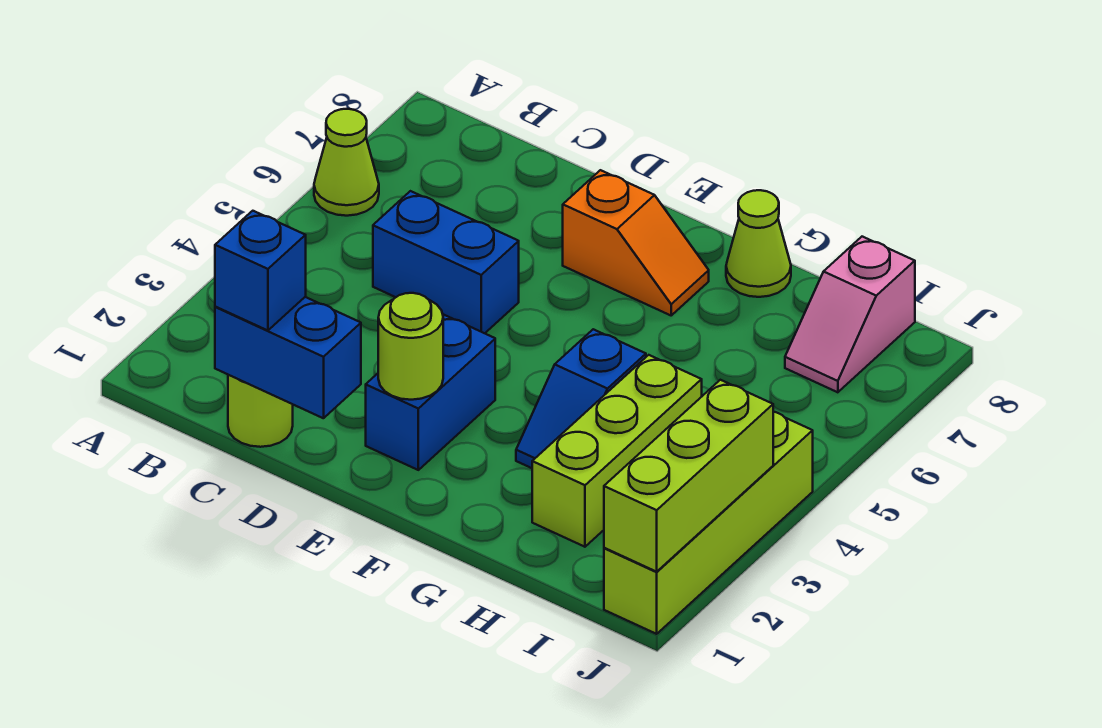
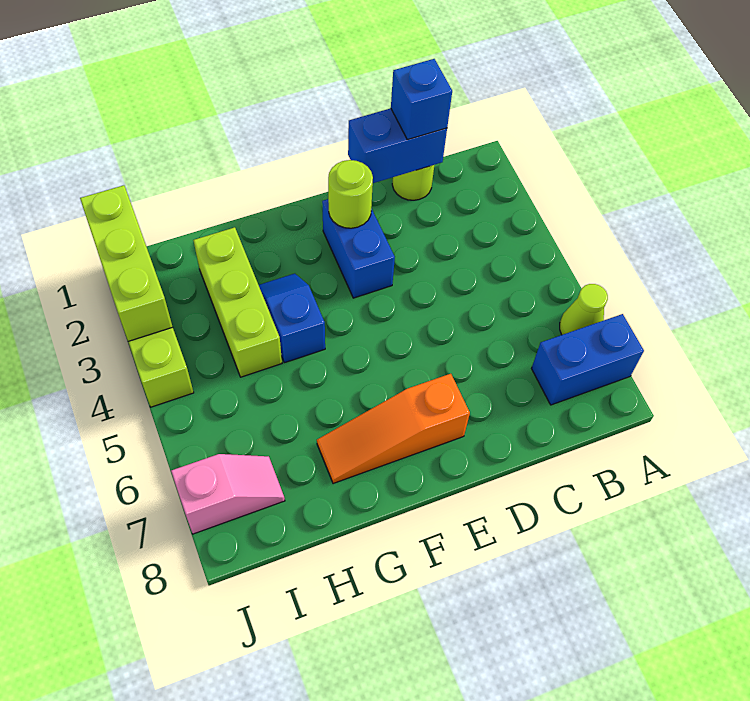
blue brick C5:D5 level 1 -> blue brick A7:B7 level 1
orange slope E7:F7 level 1 top E -> orange slope E7:G7 level 1 top E
lime cone G8 level 1 -> none
pink slope I7:I8 level 1 top 8 -> pink slope I7:J7 level 1 top J

